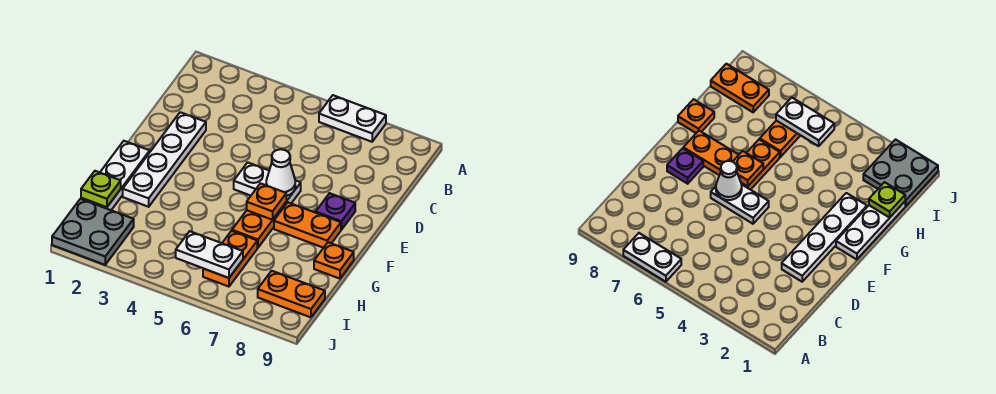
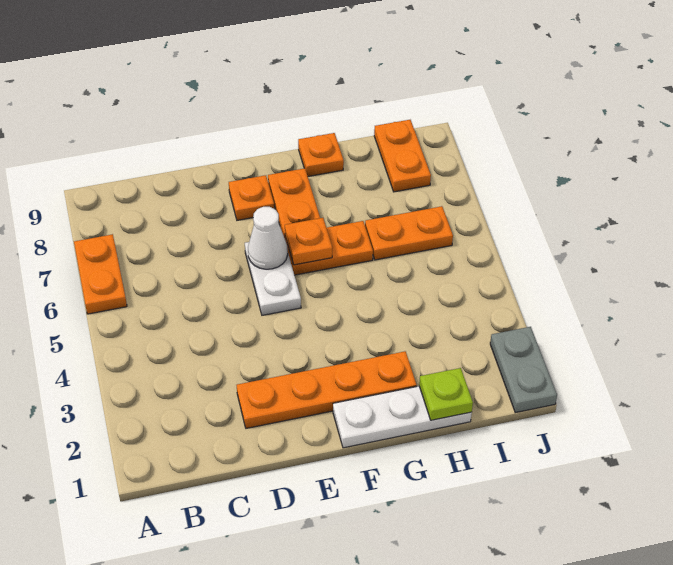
white plate A6:A7 level 1 -> orange plate A6:A7 level 1
white plate D2:G2 level 1 -> orange plate D2:G2 level 1
purple plate E8 level 1 -> orange plate E8 level 1
grey plate I1:J2 level 1 -> grey plate J1:J2 level 1
white plate I5:I6 level 2 -> none

